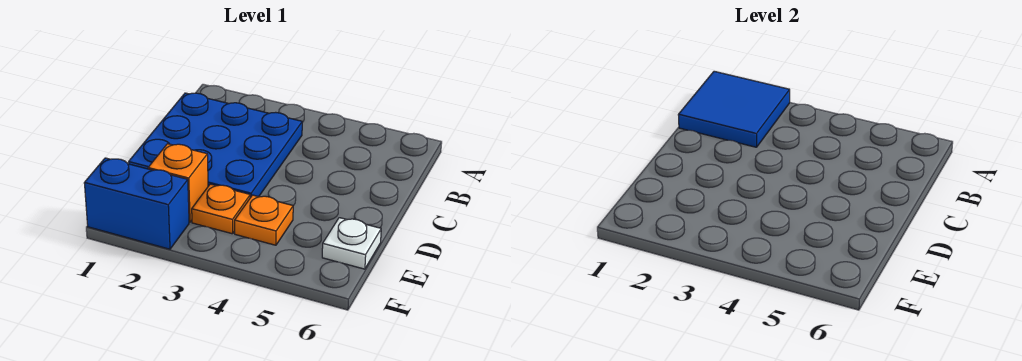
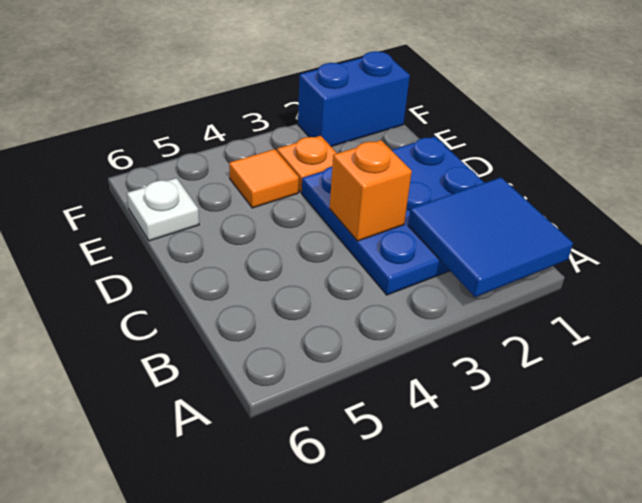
orange brick E2 level 1 -> orange brick C3 level 2
orange plate E4 level 1 -> orange tile E4 level 1

